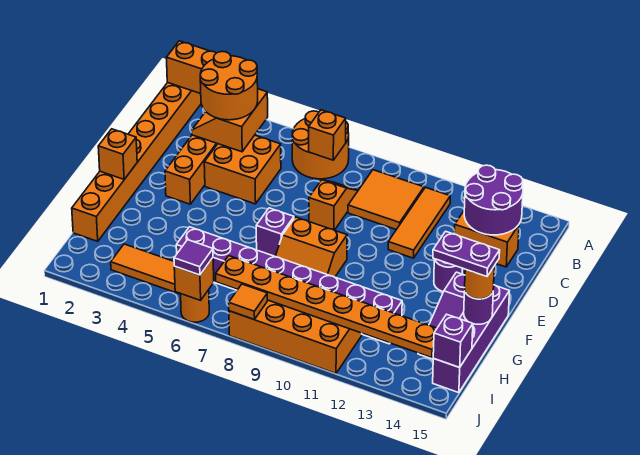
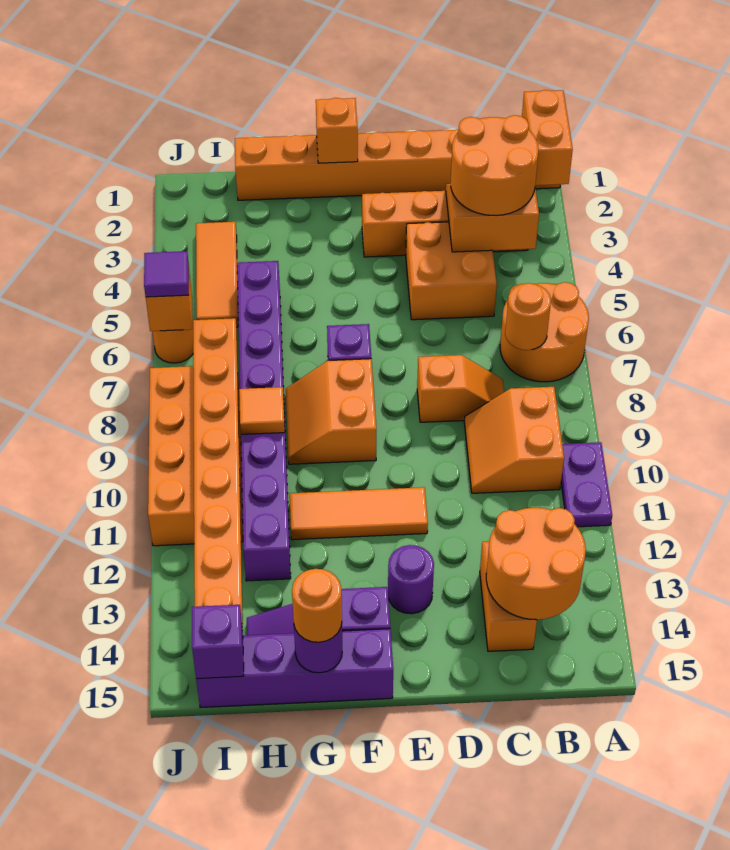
orange brick B7 level 2 -> orange round brick B7 level 2
orange tile B9:C10 level 1 -> orange slope B9:C10 level 1 top B
orange tile B11:D11 level 1 -> orange tile E11:G11 level 1
purple round brick B13:C14 level 2 -> orange round brick B13:C14 level 2
purple plate G14:G15 level 4 -> purple plate A10:A11 level 1
orange tile J8 level 2 -> orange tile H9 level 2

